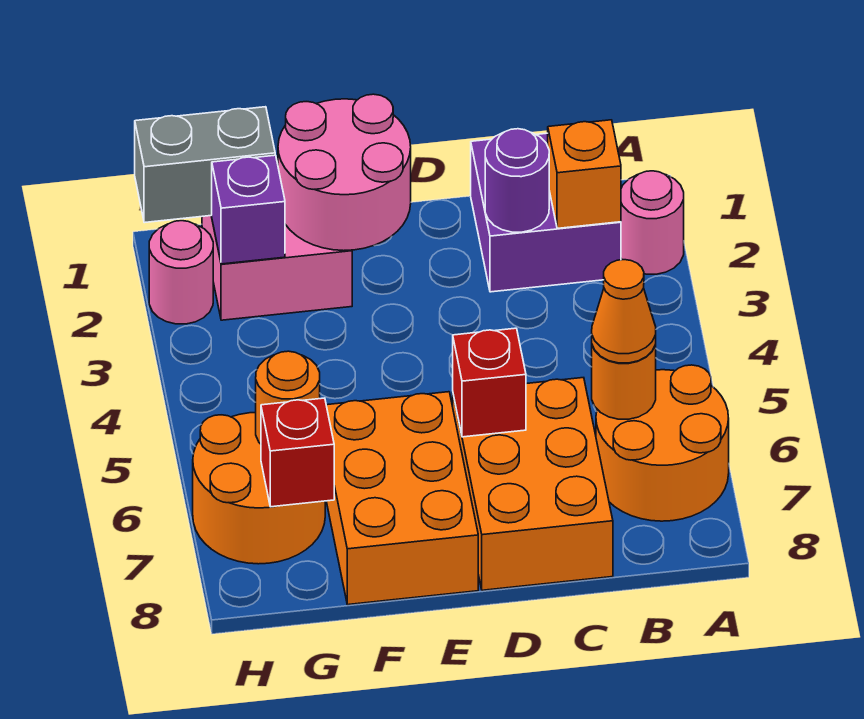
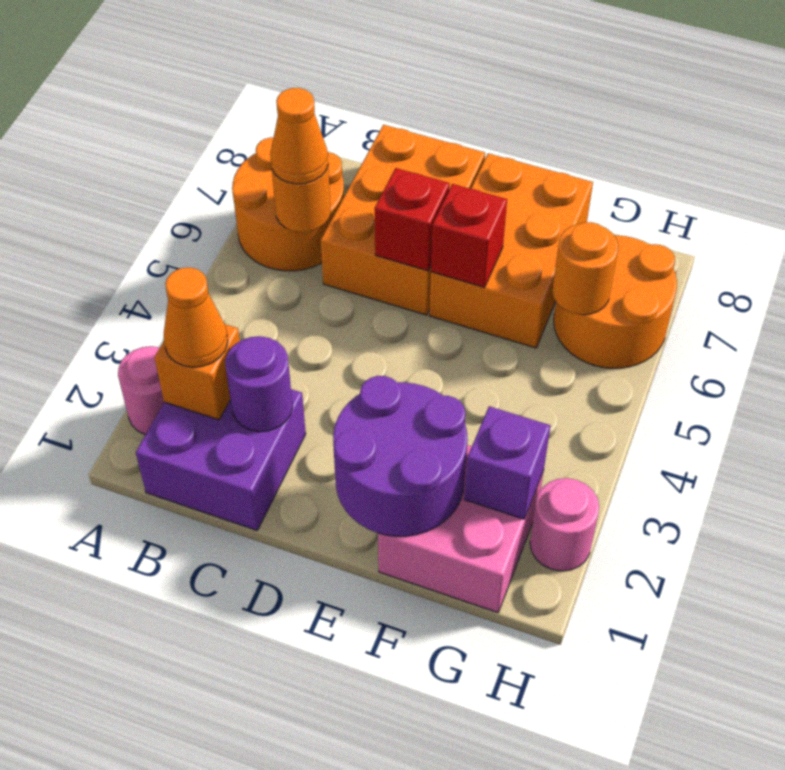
none -> orange cone B2 level 3
pink round brick E1:F2 level 2 -> purple round brick E1:F2 level 2
grey brick G1:H1 level 2 -> none
red brick G7 level 2 -> red brick E6 level 2

